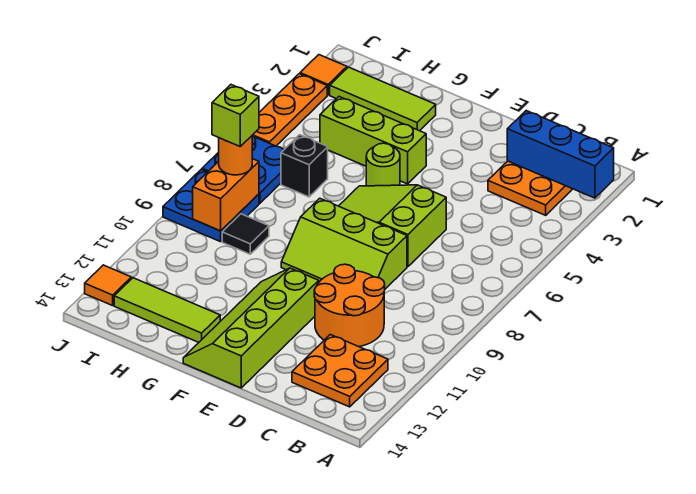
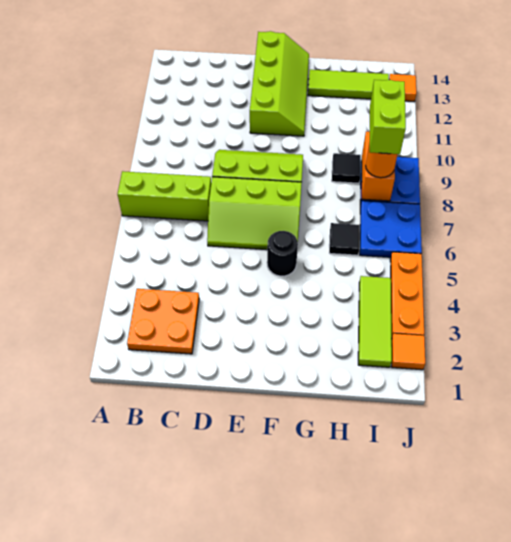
blue brick A2:C2 level 2 -> none
orange plate B12:C13 level 1 -> none
orange round brick C10:D11 level 1 -> none
lime slope D6:F7 level 1 top D -> lime slope D6:F7 level 1 top 7
lime brick F4:H4 level 1 -> lime brick A7:C7 level 1
lime round brick F5 level 1 -> black round brick F5 level 1
lime tile G2:I2 level 1 -> lime tile I2:I4 level 1
black brick H6 level 1 -> black tile H6 level 1
lime brick I8 level 4 -> lime brick I8:I9 level 4

